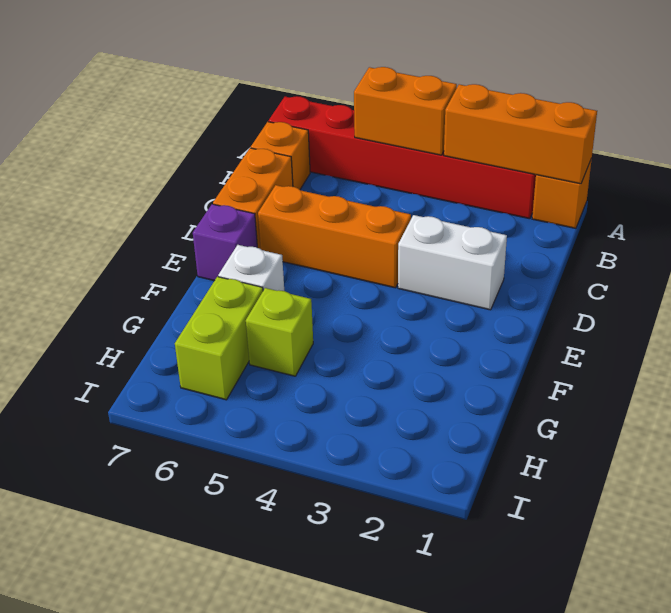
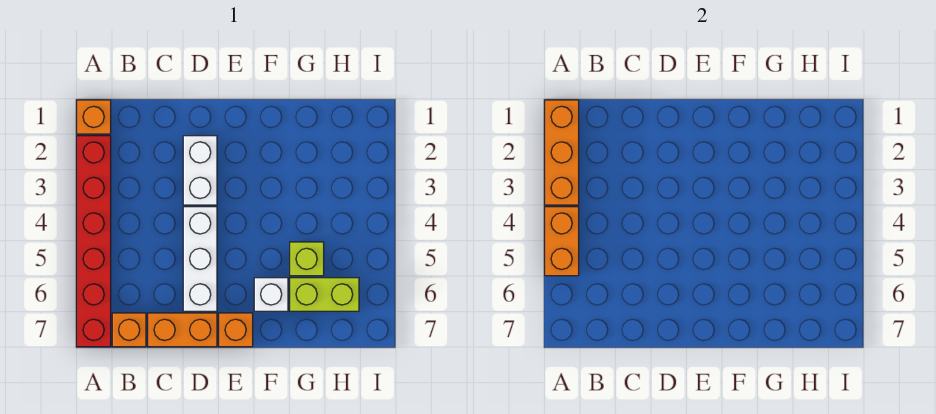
orange brick D4:D6 level 1 -> white brick D4:D6 level 1
purple brick E7 level 1 -> orange brick E7 level 1

